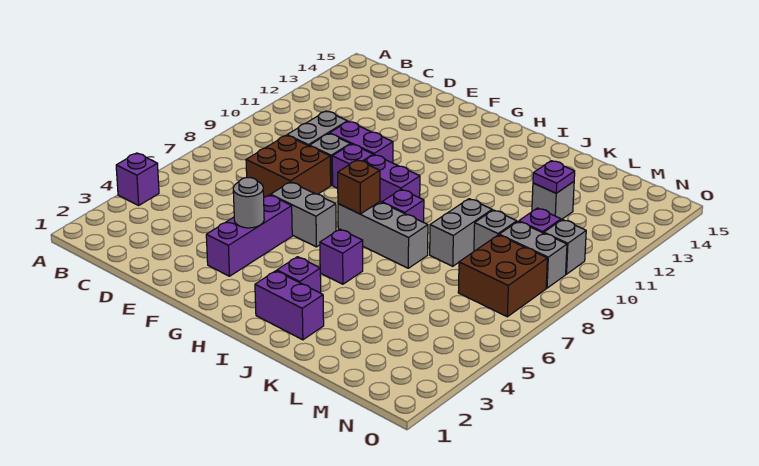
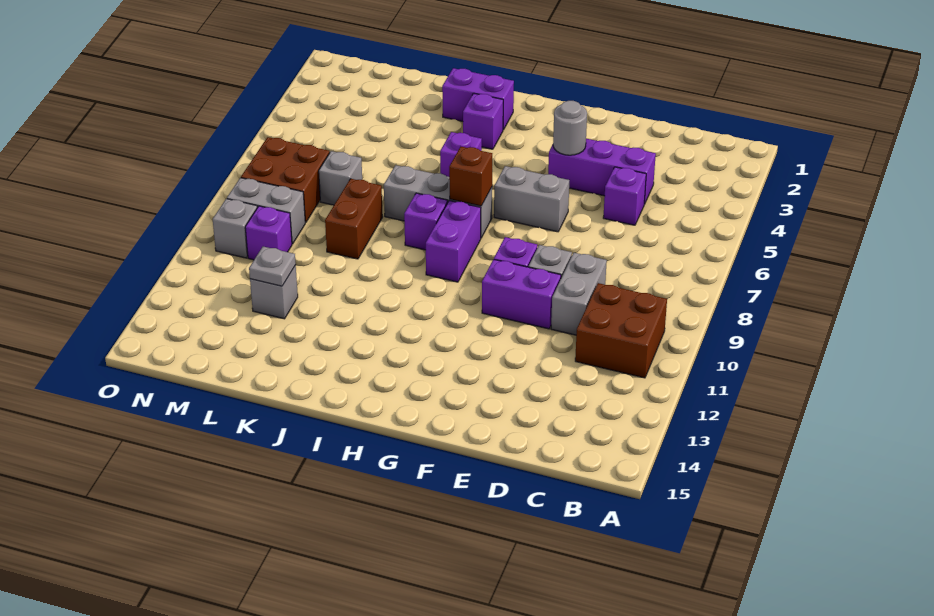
purple brick A4 level 1 -> purple brick D5 level 1
brown brick D7:E8 level 1 -> brown brick B10:C11 level 1
purple brick F3:F5 level 1 -> purple brick D4:F4 level 1
purple brick G9:H9 level 1 -> purple brick H8:H9 level 1
grey brick K8:K9 level 1 -> brown brick K8:K9 level 1
grey brick L9 level 1 -> grey brick L7 level 1
purple plate L12 level 2 -> grey plate L12 level 2

